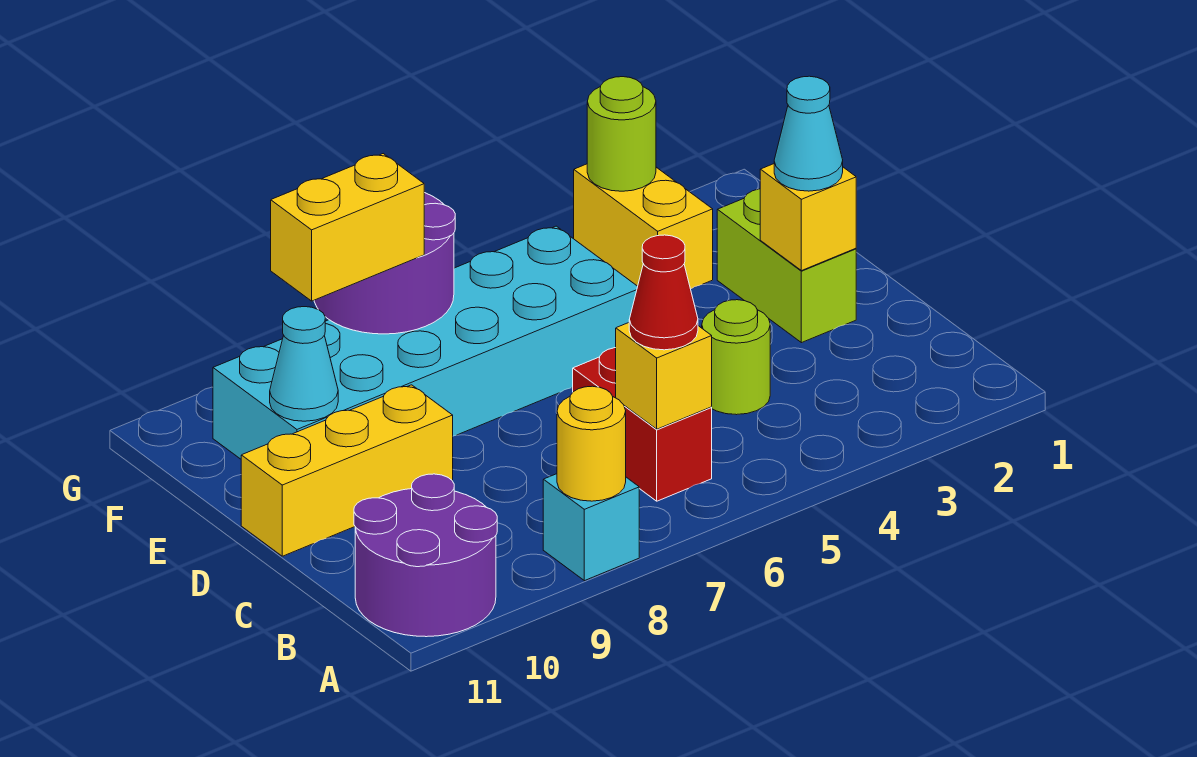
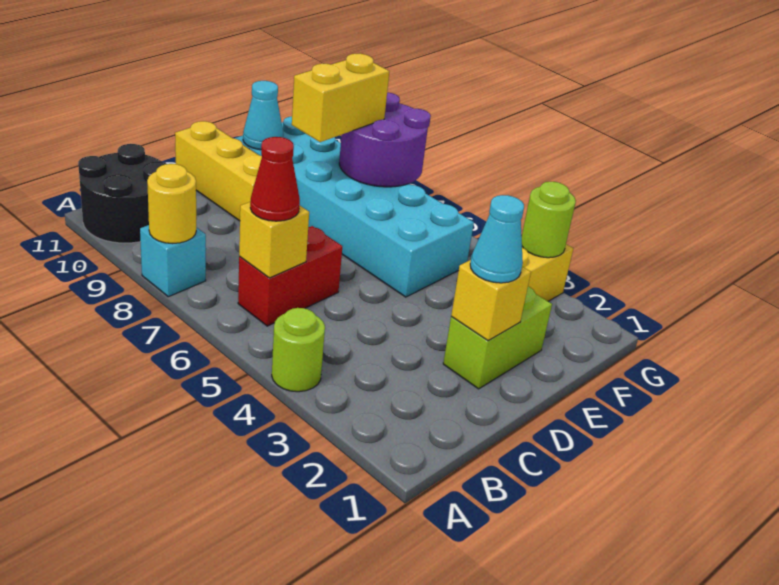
purple round brick A10:B11 level 1 -> black round brick A10:B11 level 1
lime round brick C4 level 1 -> lime round brick A4 level 1
yellow brick F8:F9 level 3 -> yellow brick E8:F8 level 3

